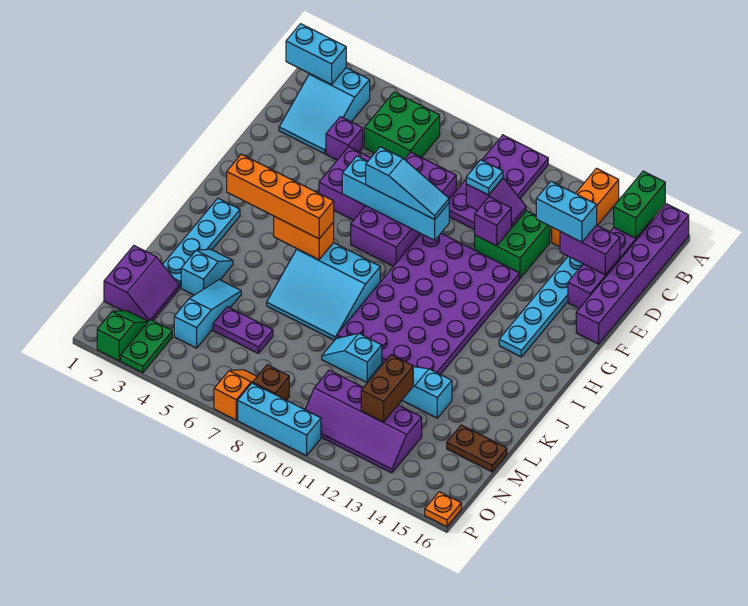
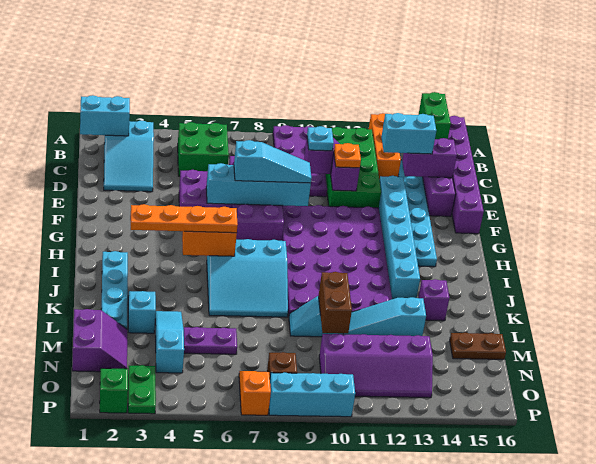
purple brick D4 level 1 -> purple brick K14 level 1
green brick D11:E12 level 1 -> green brick B11:E12 level 1
none -> cyan brick E13:J13 level 1
orange brick I3:I6 level 3 -> orange plate I3:I6 level 3
brown brick M12:N12 level 2 -> brown brick L10:M10 level 2
orange plate P16 level 1 -> orange plate E11 level 3

